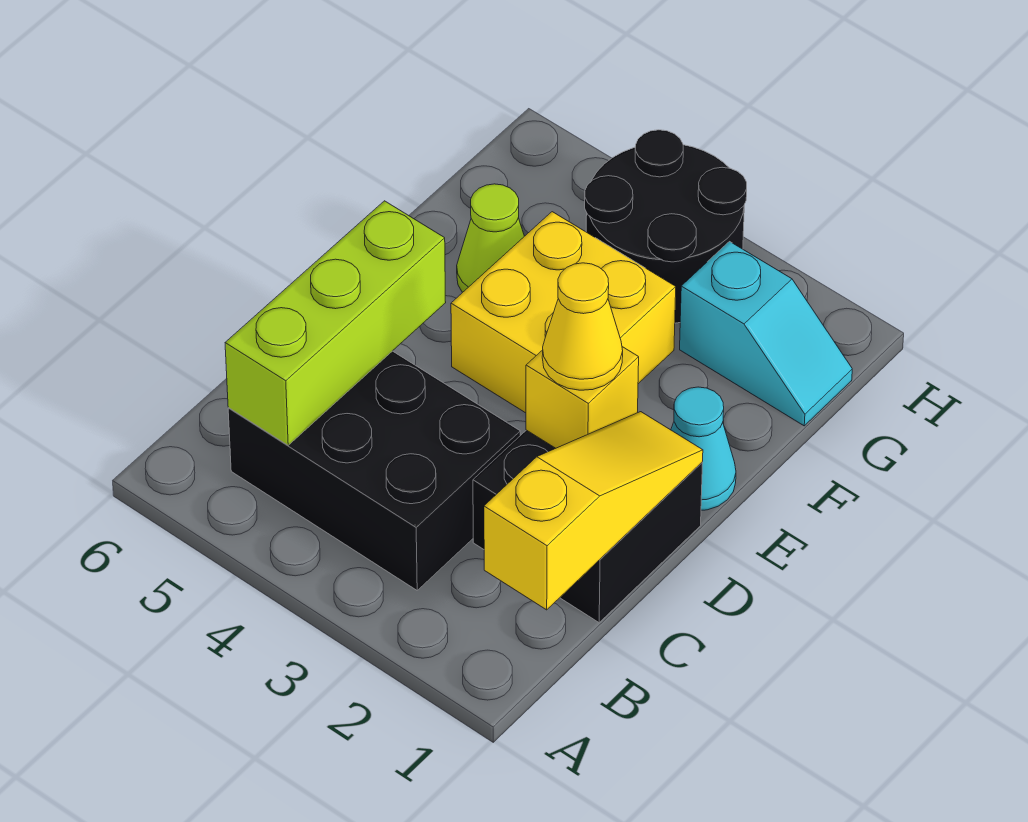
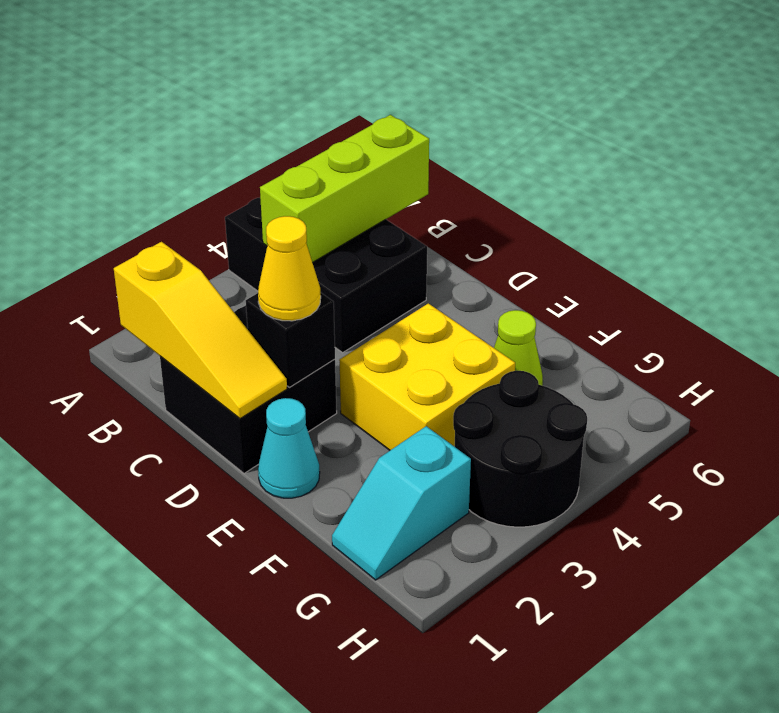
black brick B3:C5 level 1 -> black brick A4:C5 level 1
lime brick B5:D5 level 2 -> lime brick B4:B6 level 2
yellow brick D2 level 2 -> black brick D2 level 2

